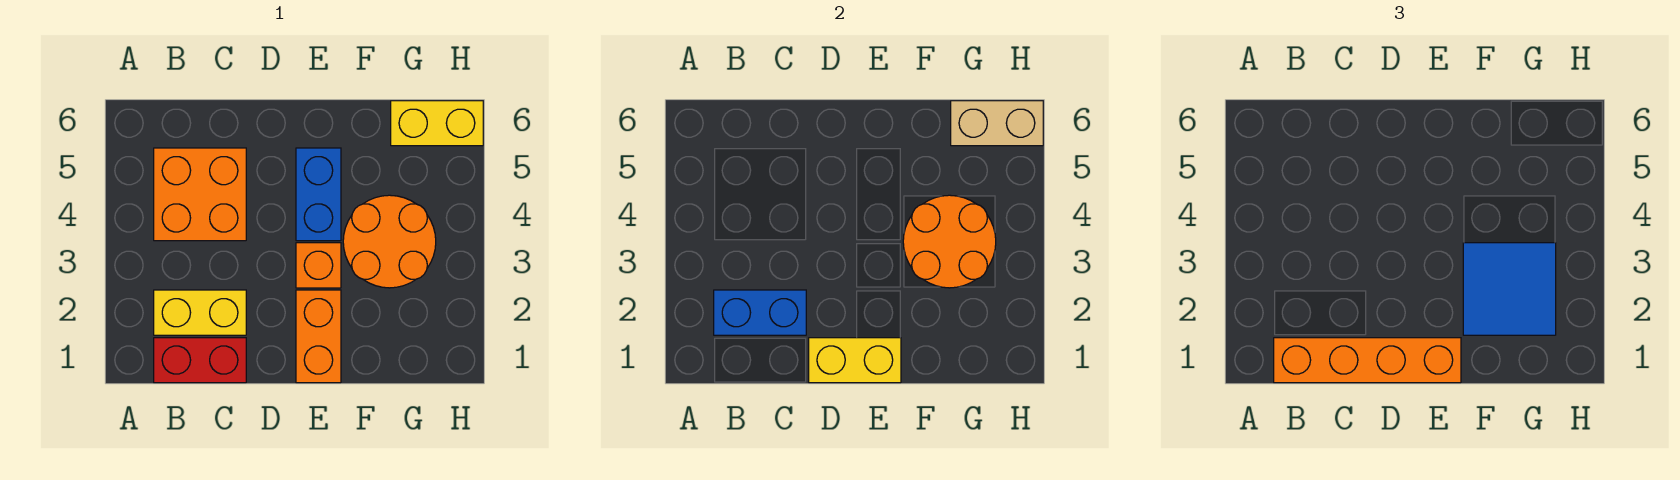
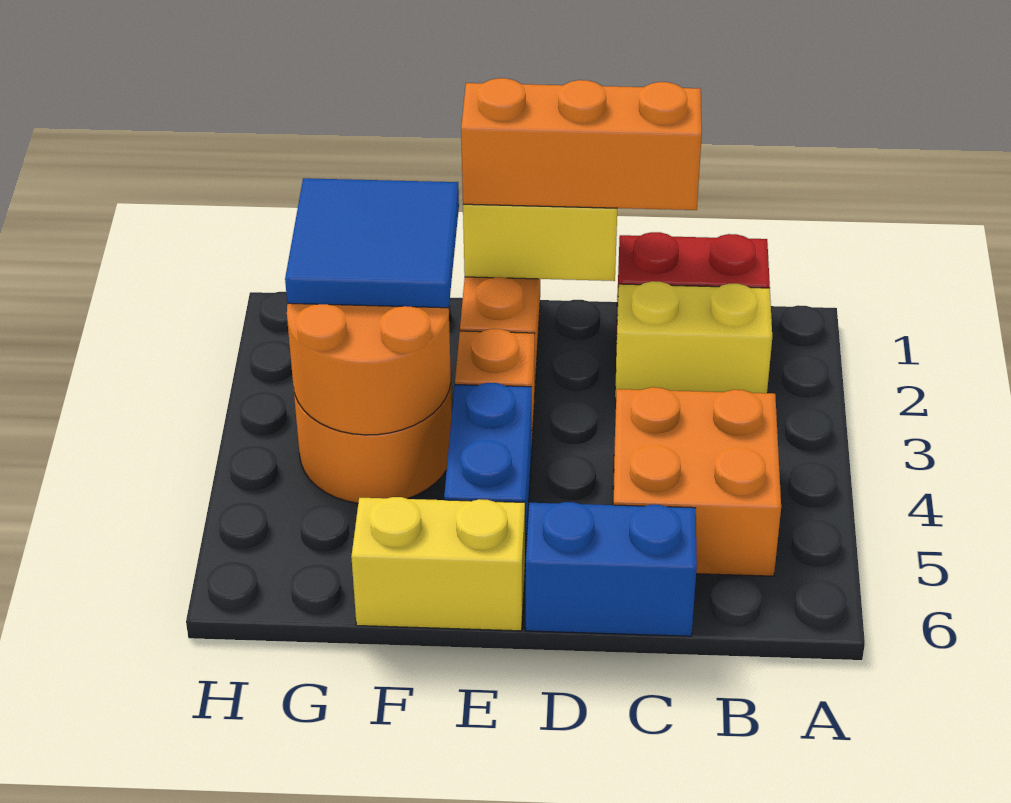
orange brick B1:E1 level 3 -> orange brick C1:E1 level 3
blue brick B2:C2 level 2 -> blue brick C6:D6 level 1
yellow brick G6:H6 level 1 -> yellow brick E6:F6 level 1
tan brick G6:H6 level 2 -> none

